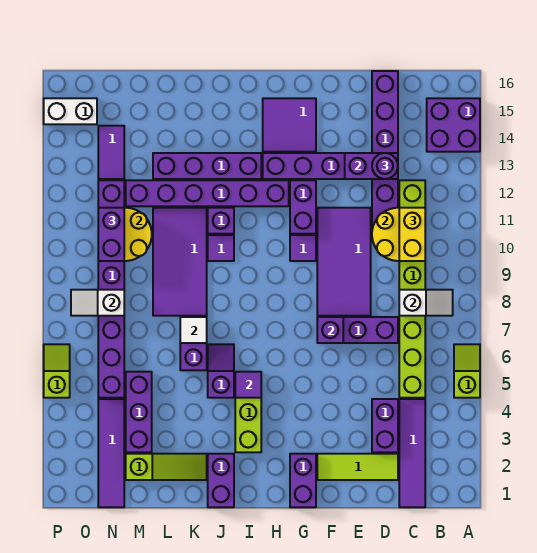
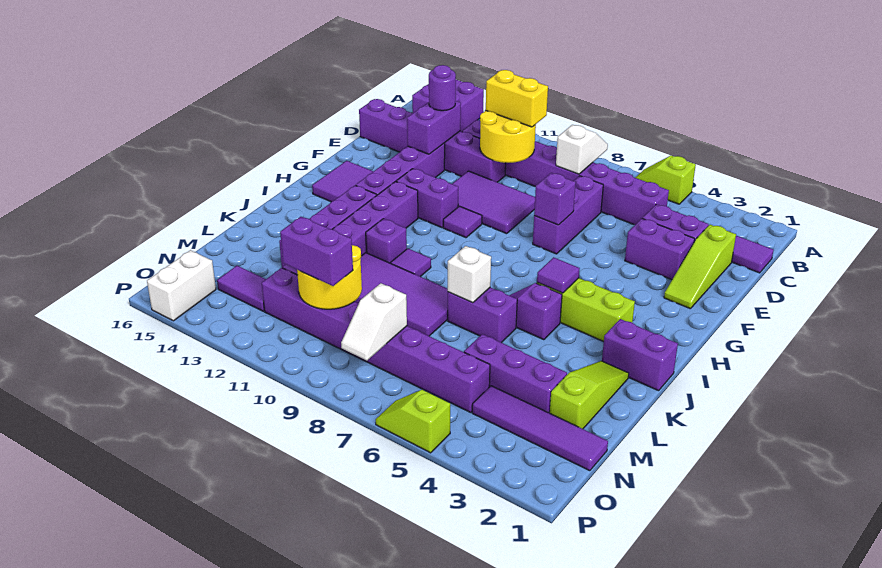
lime brick C5:C12 level 1 -> purple brick C5:C12 level 1
lime tile D2:F2 level 1 -> lime slope D2:F2 level 1 top D
purple tile E8:F11 level 1 -> purple tile E9:F11 level 1
purple brick G1:G2 level 1 -> purple brick E3:E4 level 1
white tile K7 level 2 -> white brick K7 level 2

